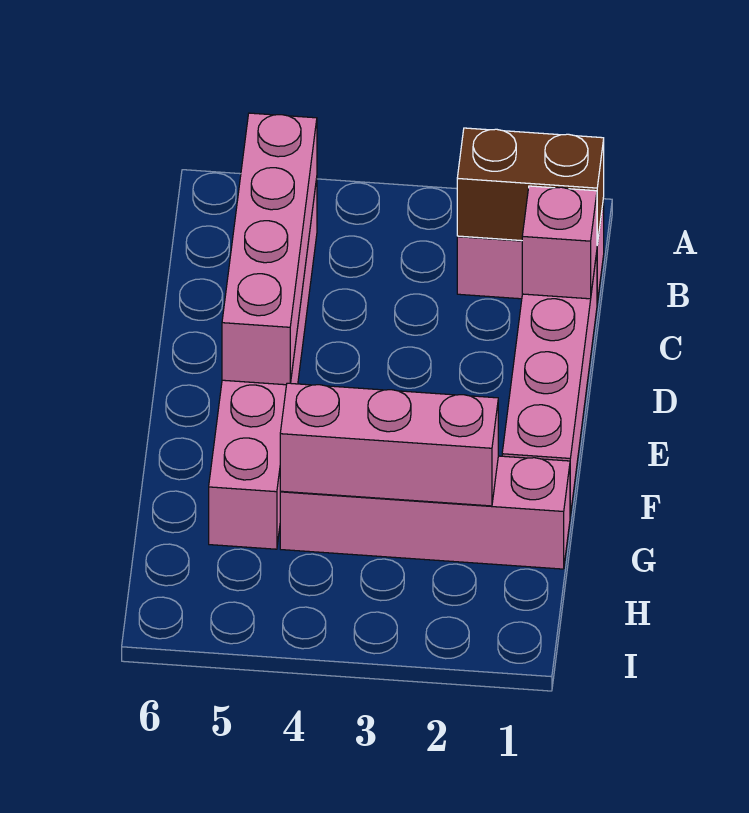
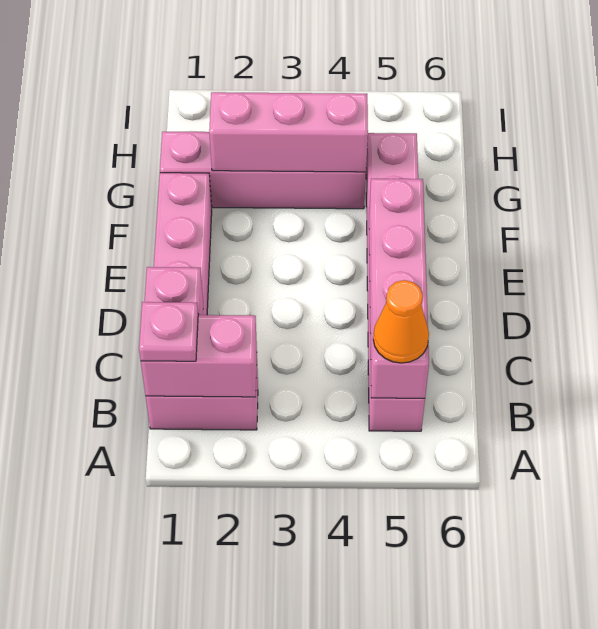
brown brick B1:B2 level 2 -> pink brick B1:B2 level 2
none -> pink plate B1 level 3
none -> orange cone B5 level 3

